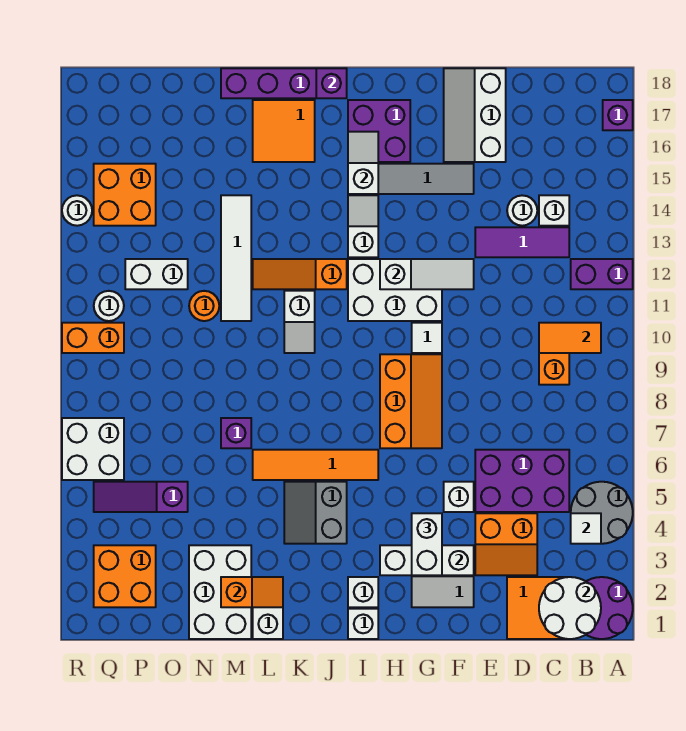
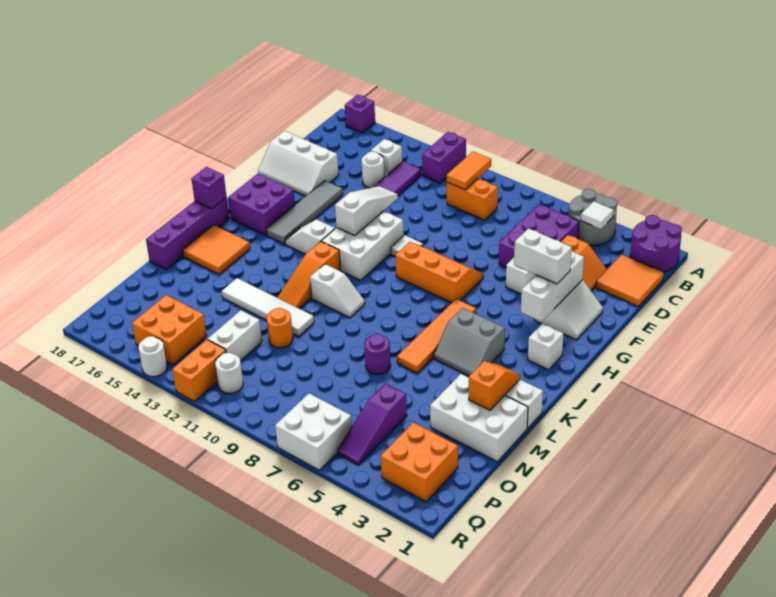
white round brick B1:C2 level 2 -> none
white brick I1 level 1 -> none
white slope I15:I16 level 2 top 15 -> none
purple brick M7 level 1 -> purple round brick M7 level 1
orange brick Q10:R10 level 1 -> orange brick Q12:R12 level 1

